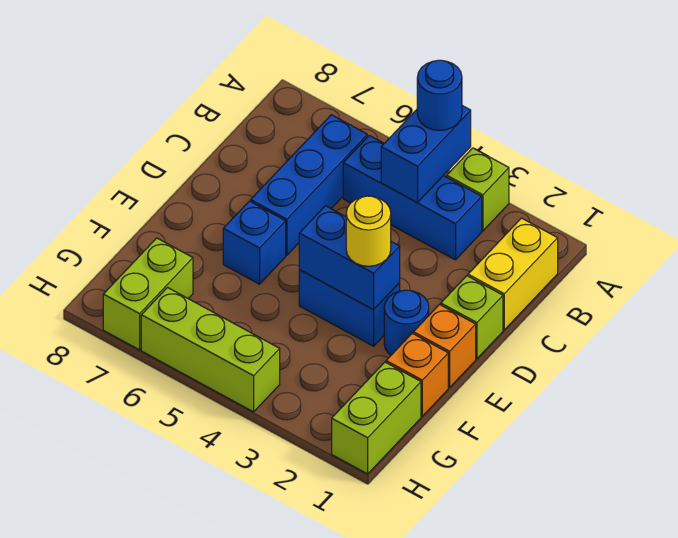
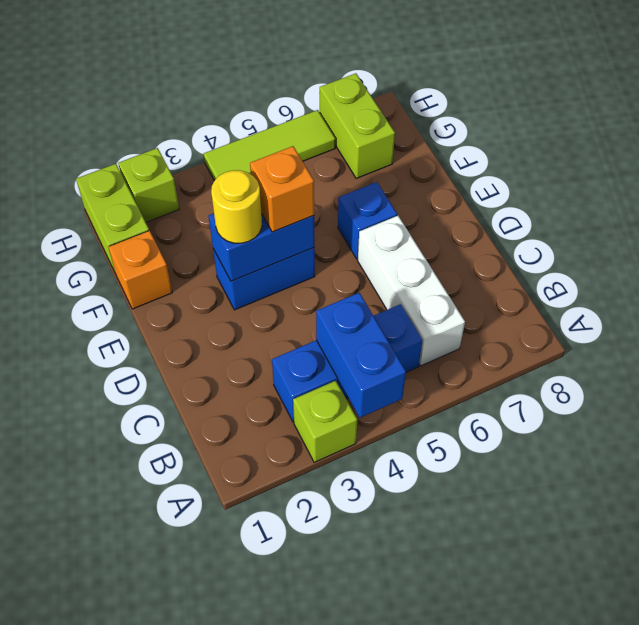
blue round brick A4 level 3 -> none
yellow brick B1:C1 level 1 -> none
blue brick B6:D6 level 1 -> white brick B6:D6 level 1
lime brick D1 level 1 -> lime brick H2 level 1
orange brick E1 level 1 -> orange brick E4 level 3
blue round brick E2 level 1 -> none
lime brick H4:H6 level 1 -> lime tile H4:H6 level 1

